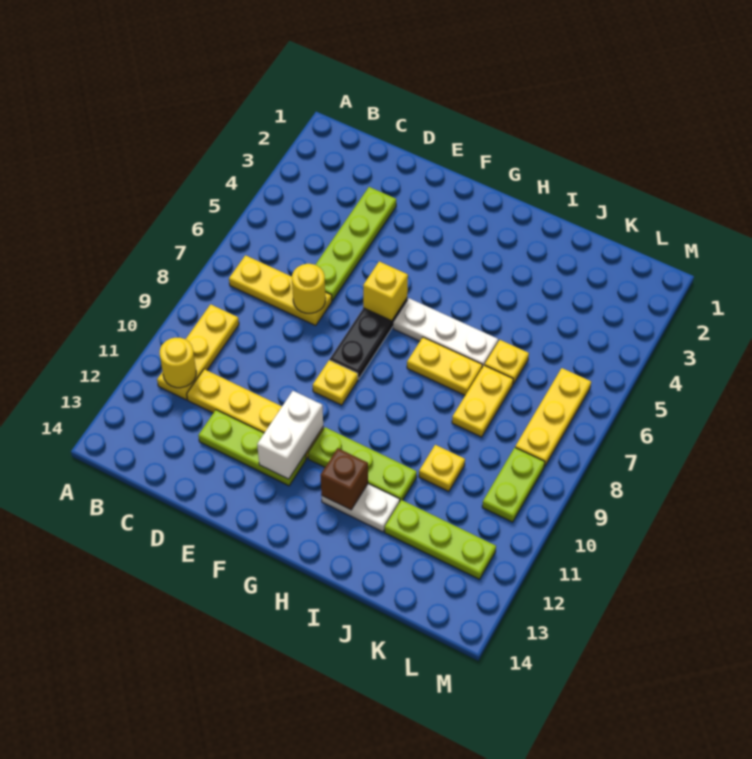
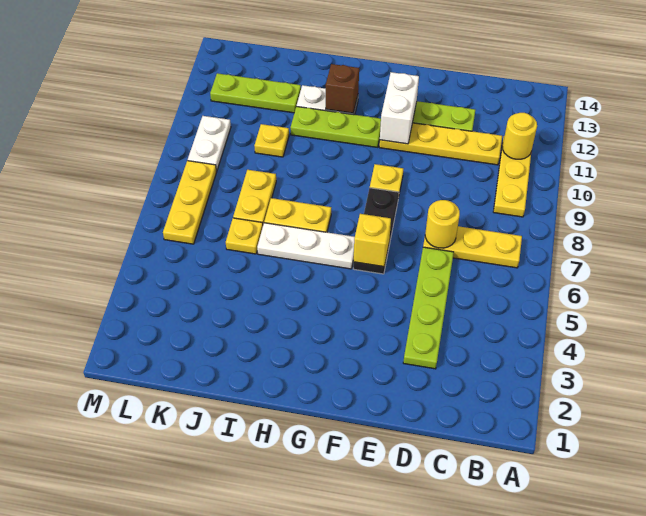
lime plate L9:L10 level 1 -> white plate L9:L10 level 1

